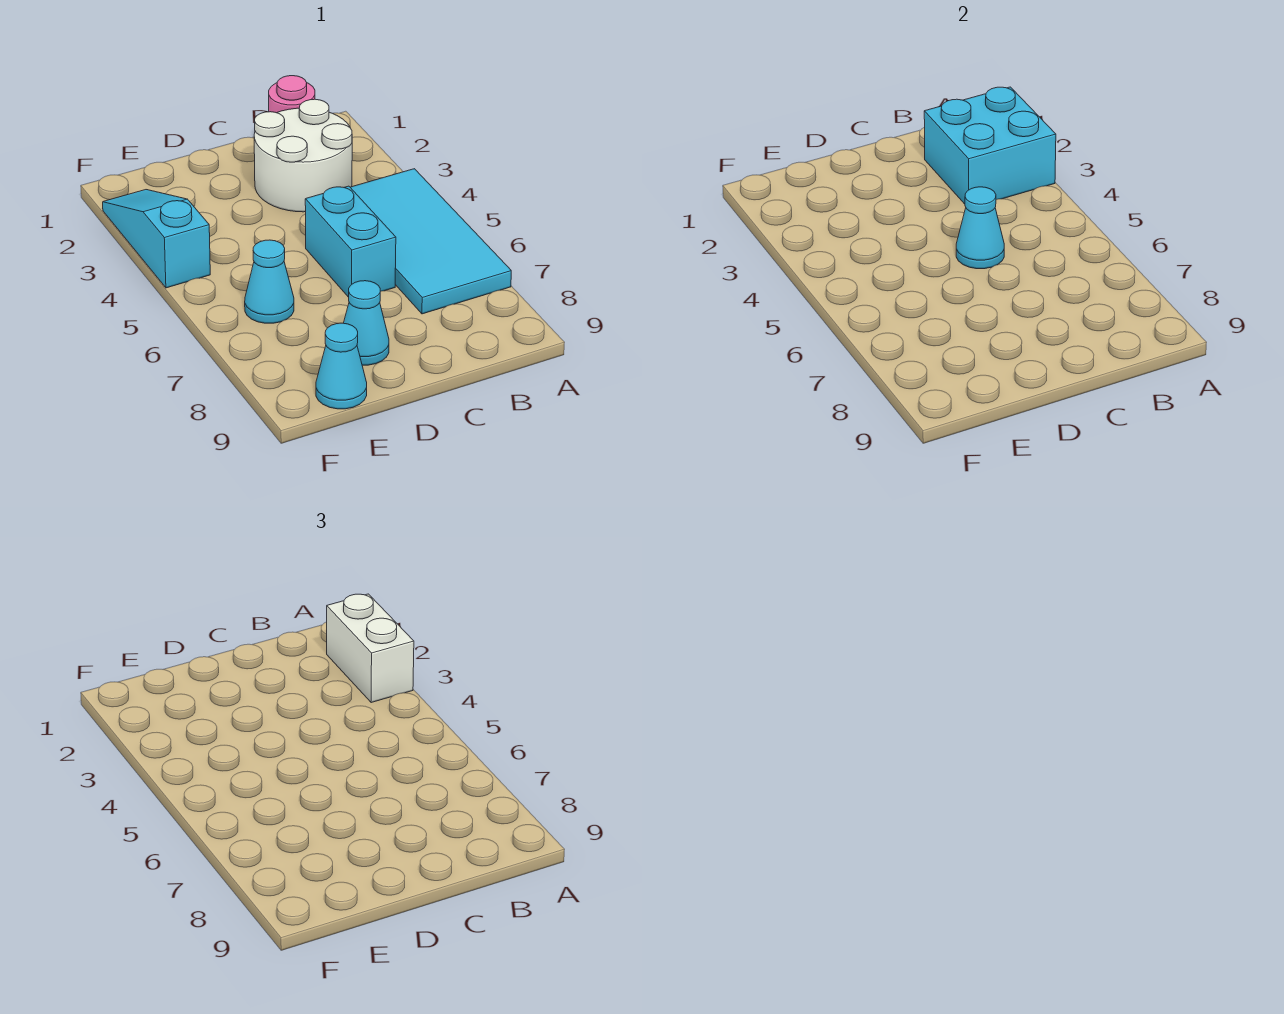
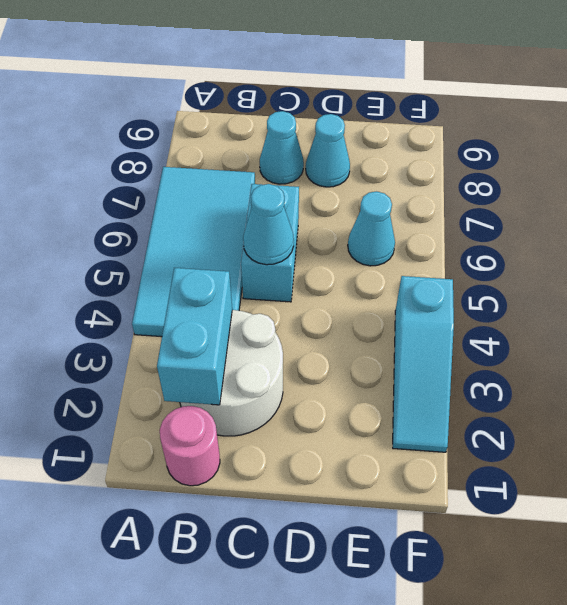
cyan brick A2:B3 level 2 -> cyan brick B2:B3 level 2
white brick A2:A3 level 3 -> none
cyan cone E9 level 1 -> cyan cone C8 level 1

